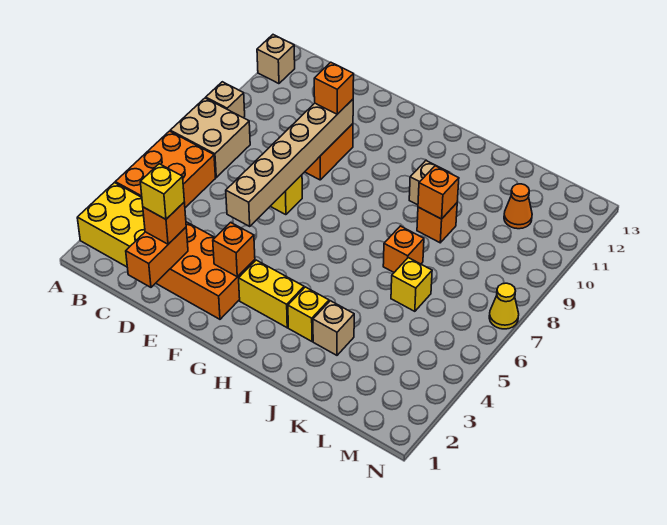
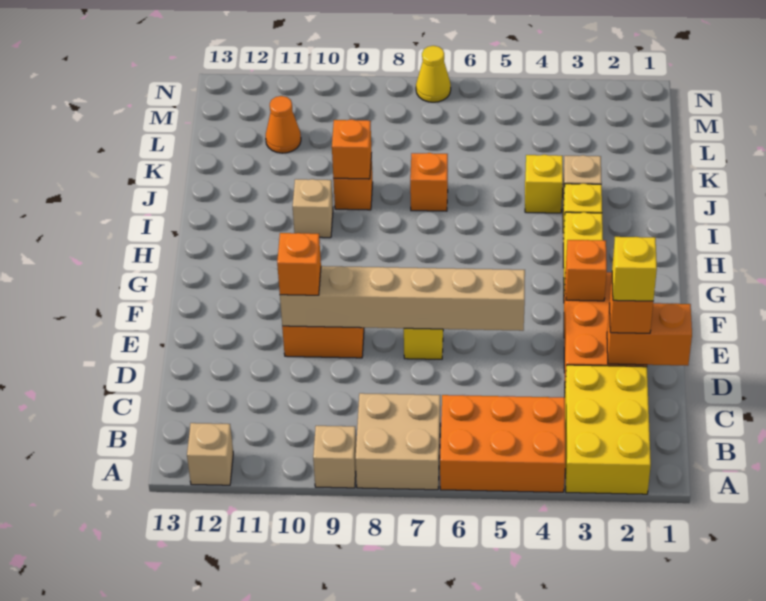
yellow brick K6 level 1 -> yellow brick J4 level 1

